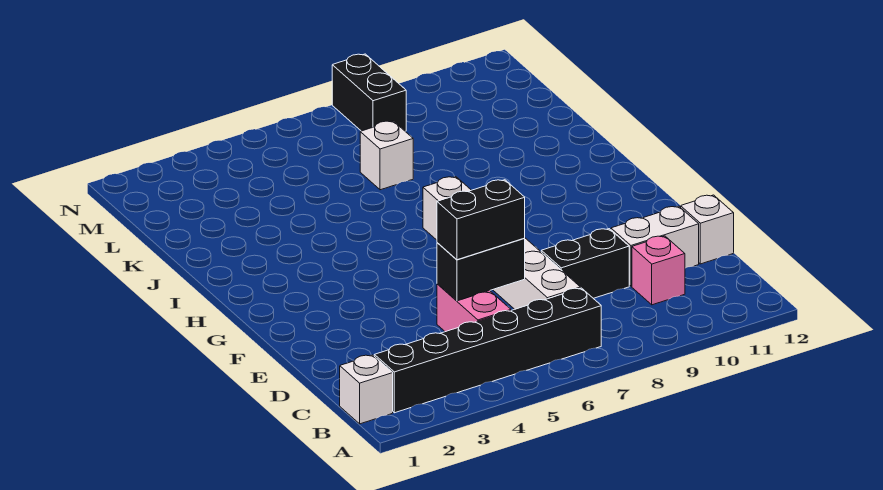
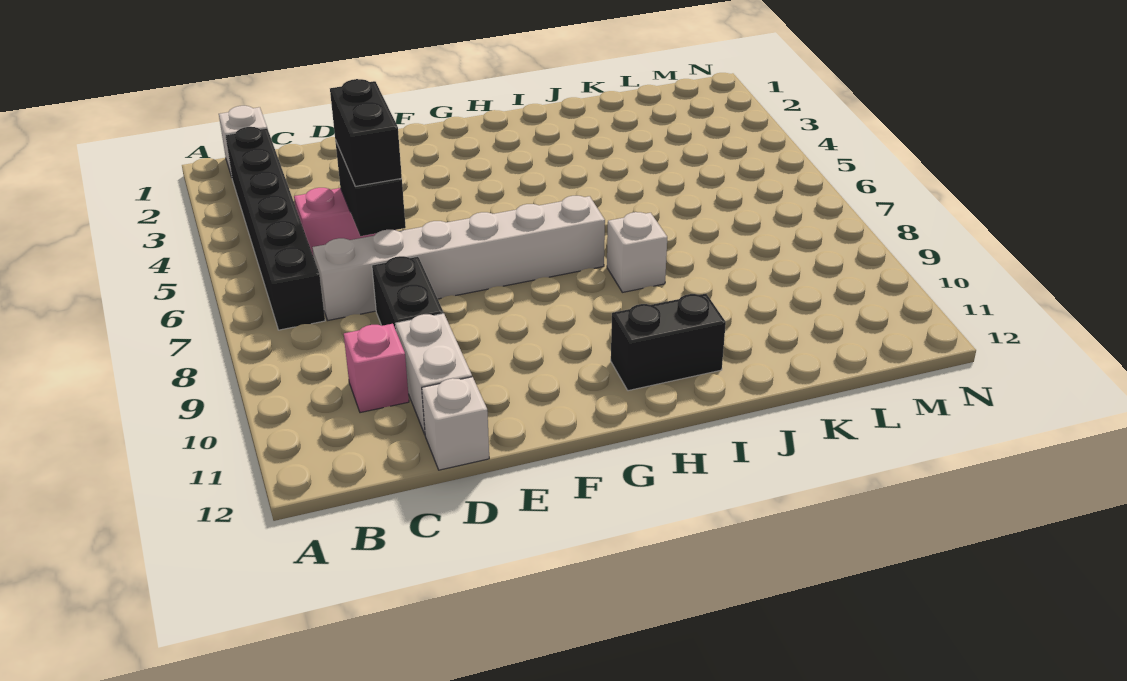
white brick K7 level 1 -> white brick I8 level 1
black brick M8:N8 level 1 -> black brick H11:I11 level 1

